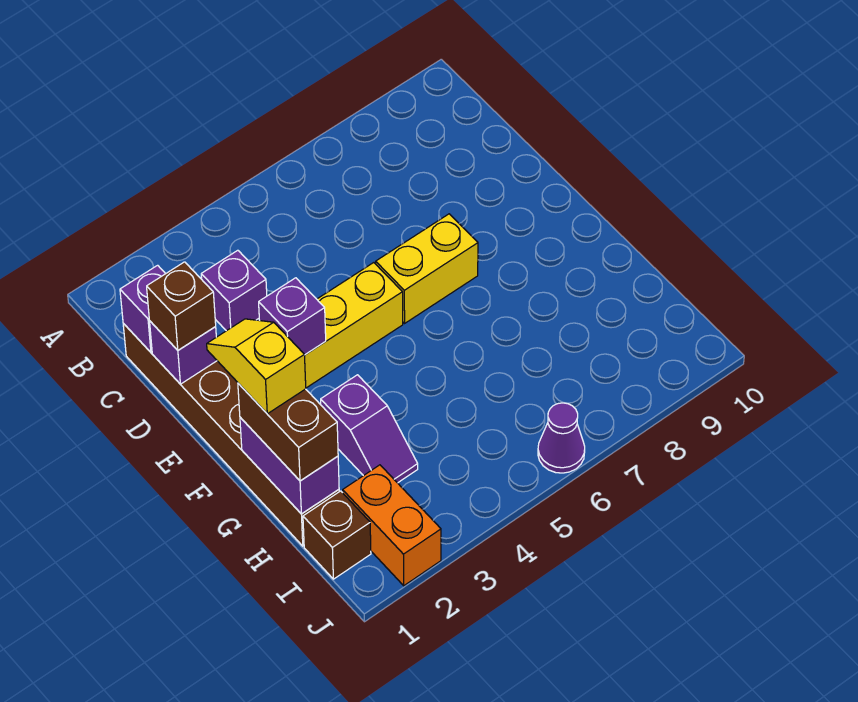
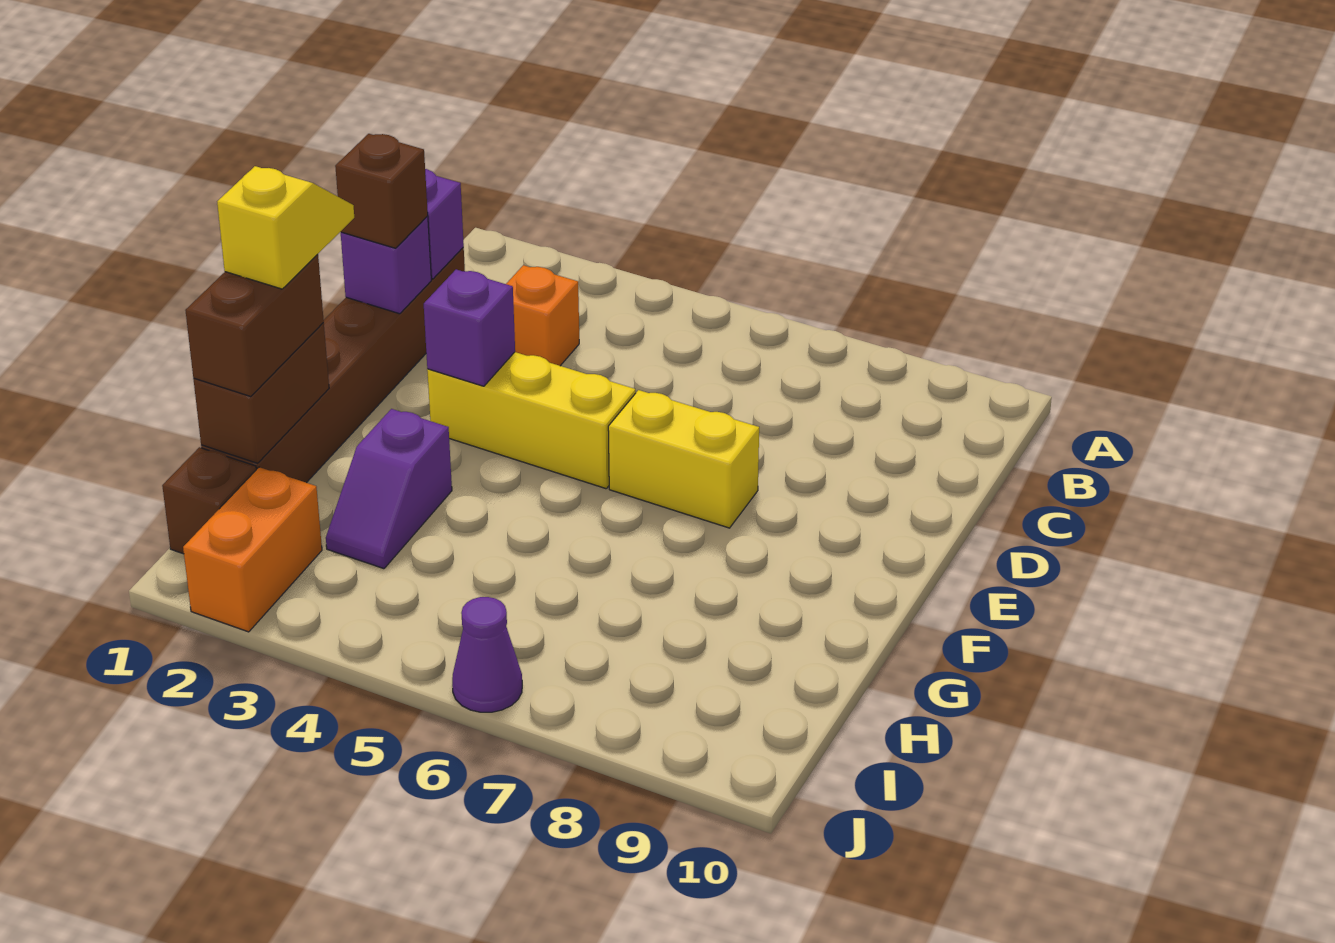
purple brick C3 level 1 -> orange brick C3 level 1
purple brick G1:H1 level 2 -> brown brick G1:H1 level 2

